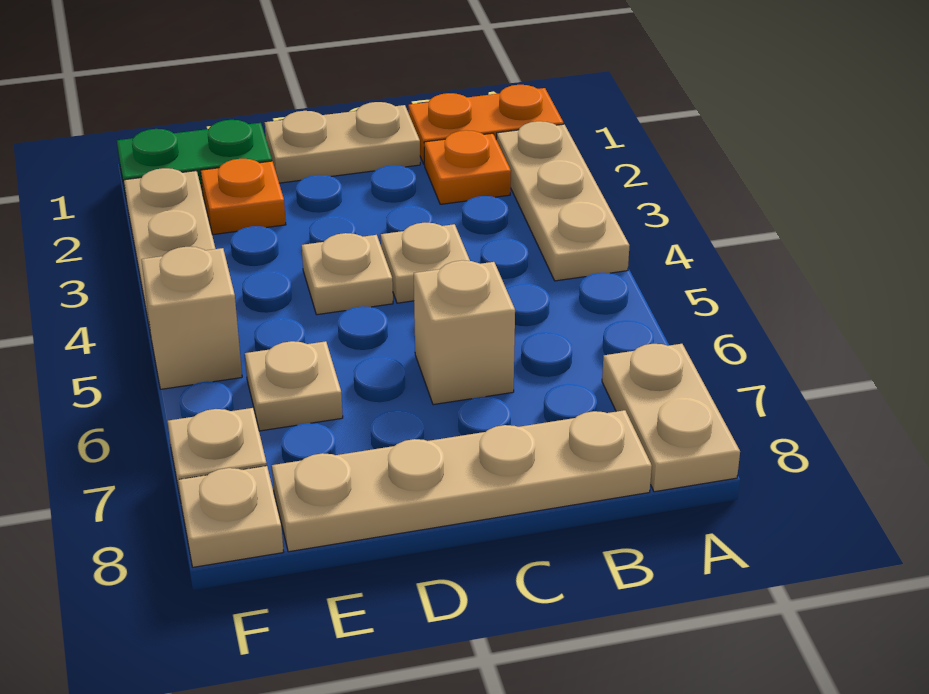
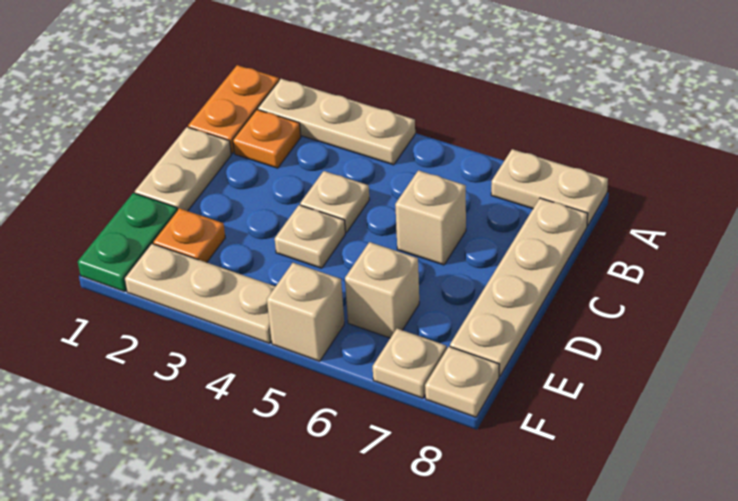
tan plate E6 level 1 -> tan brick E6 level 1

